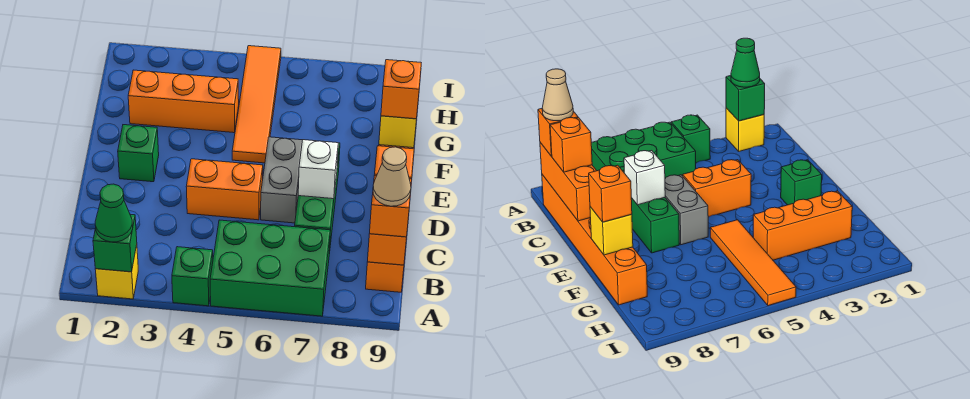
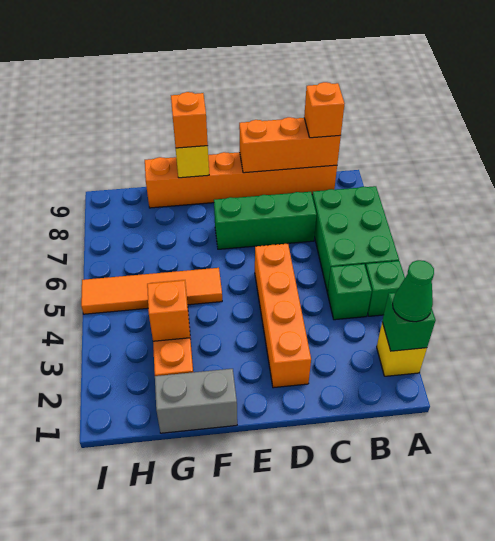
tan cone B9 level 4 -> none
orange brick C9 level 3 -> orange brick G3 level 2
orange brick D4:D5 level 1 -> orange brick D2:D5 level 1
grey brick D6:E6 level 1 -> grey brick F1:G1 level 1
white brick D7 level 2 -> none
green brick E2 level 1 -> green brick B4 level 1

